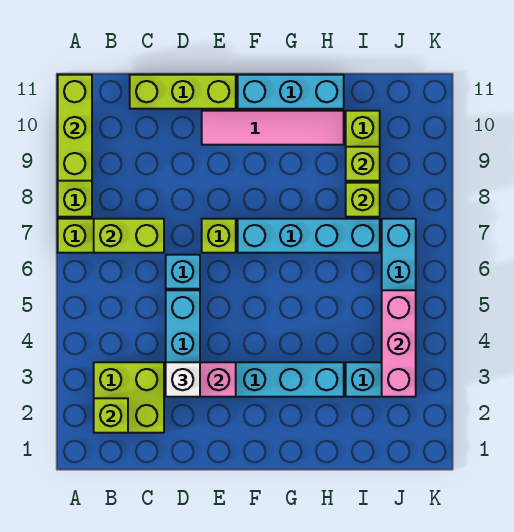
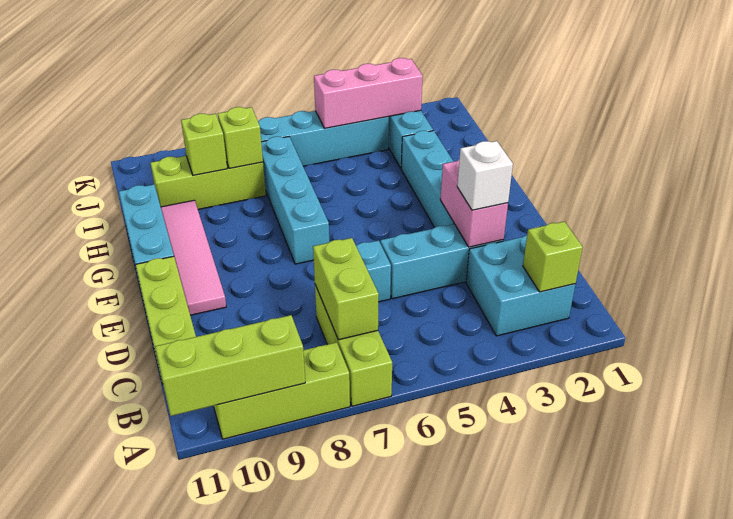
lime brick B2:C3 level 1 -> cyan brick B2:C3 level 1
lime brick E7 level 1 -> none

